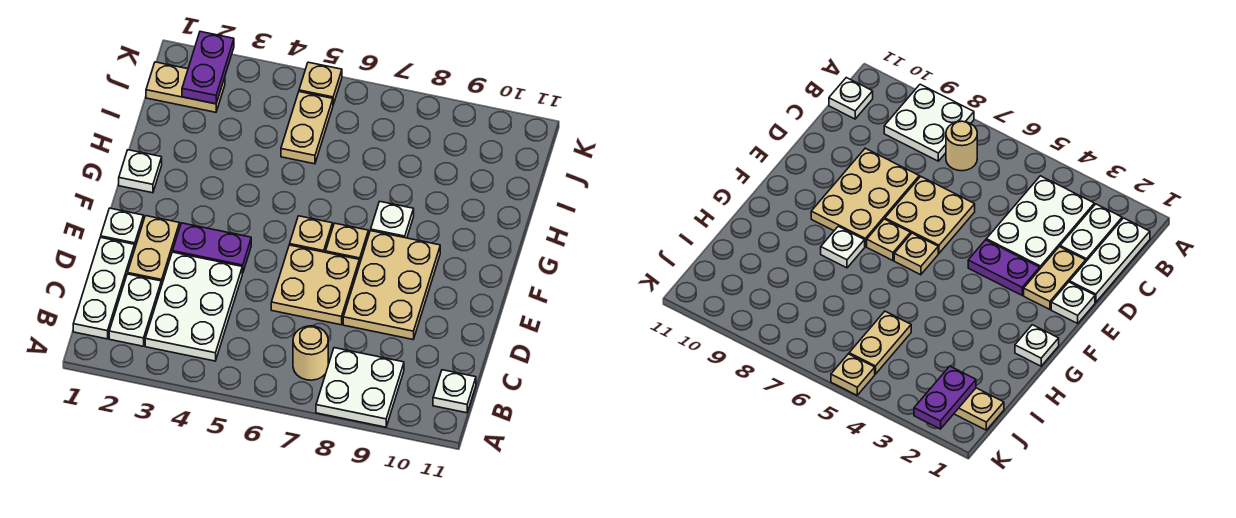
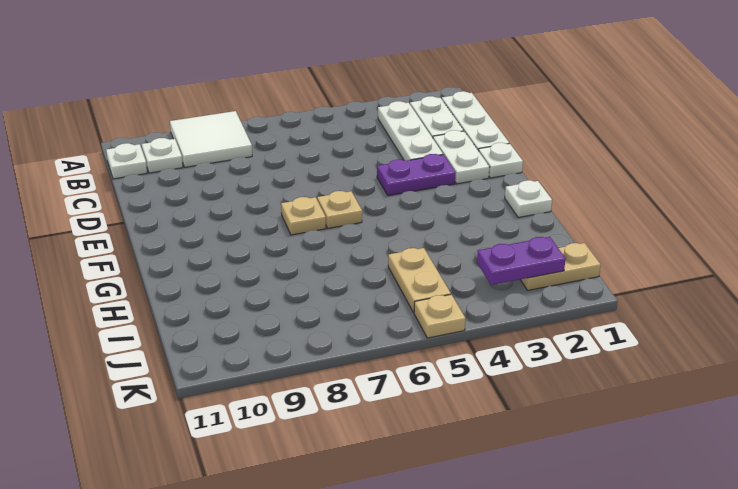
white plate A8:B9 level 1 -> white tile A8:B9 level 1
white plate B3:D4 level 1 -> white plate B3:D3 level 1
tan round brick B7 level 1 -> none
tan plate D2:E2 level 1 -> white plate D2:E2 level 1
tan plate D6:E7 level 1 -> none
tan plate D8:F9 level 1 -> none
white plate G8 level 1 -> white plate B10 level 1
purple plate J2:K2 level 2 -> purple plate J2:J3 level 2

